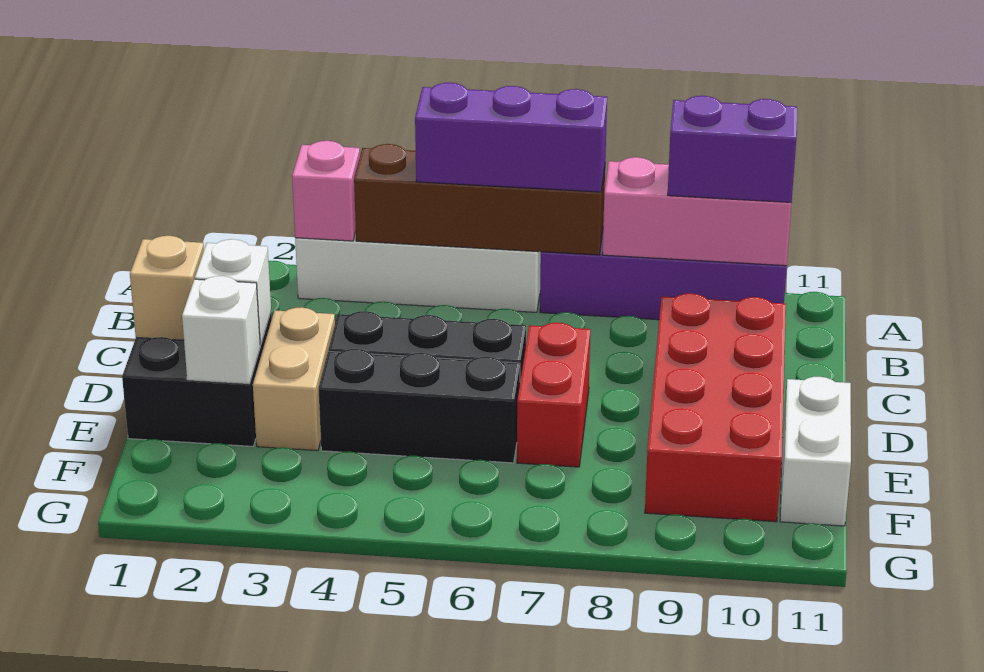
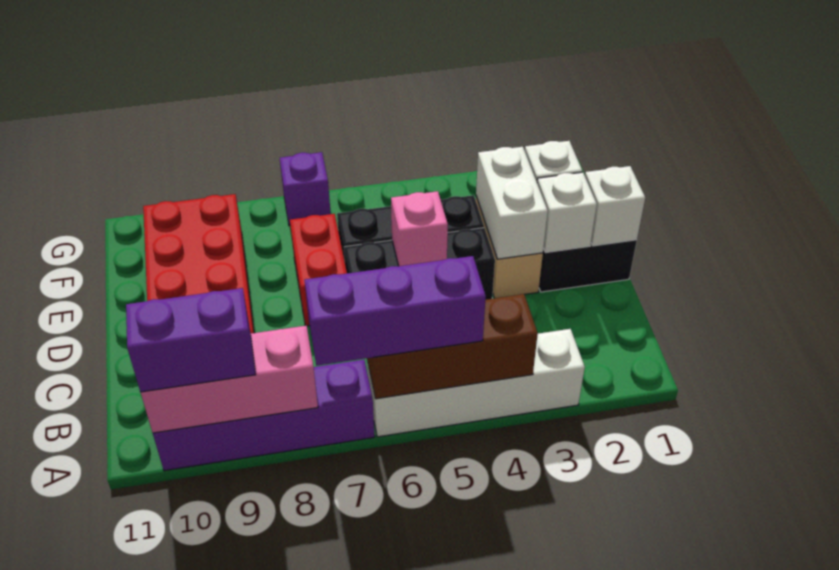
pink brick A3 level 2 -> pink brick D5 level 2
brown brick A4:A7 level 2 -> brown brick A4:A6 level 2
tan brick D1 level 2 -> white brick D1 level 2
white brick E11:F11 level 1 -> white brick D3:E3 level 2
none -> purple brick G7 level 1

